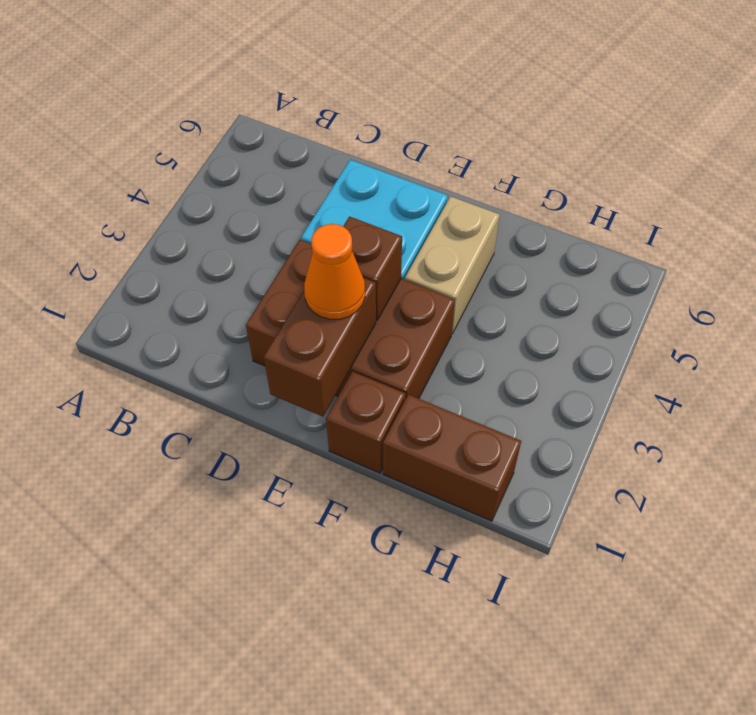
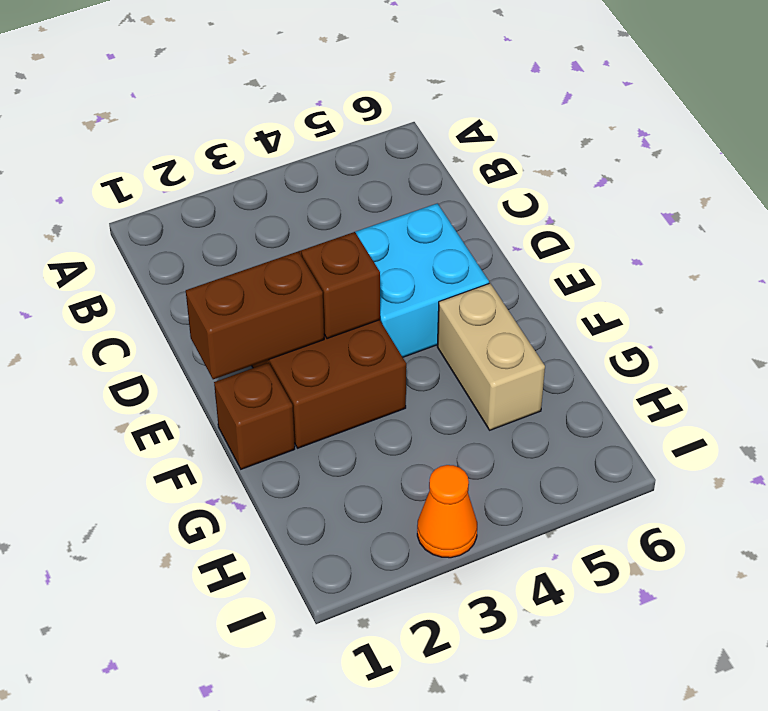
orange cone E2 level 3 -> orange cone I3 level 1
tan brick F4:F5 level 1 -> tan brick F5:G5 level 1
brown brick G1:H1 level 1 -> none

